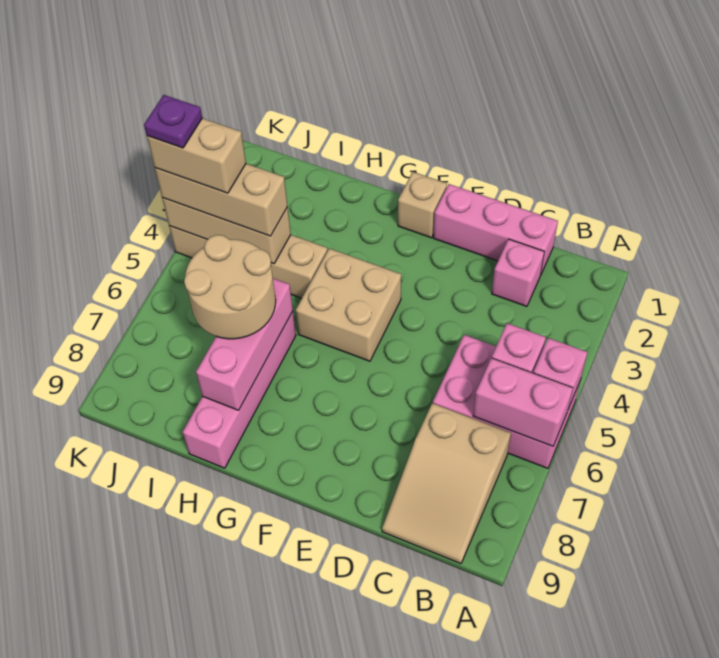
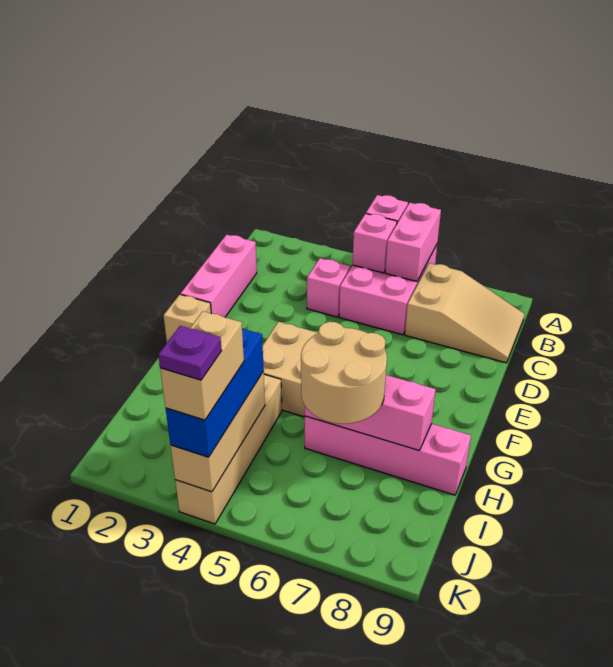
pink brick C2 level 1 -> pink brick C4 level 1
tan brick I4:K4 level 3 -> blue brick I4:K4 level 3

